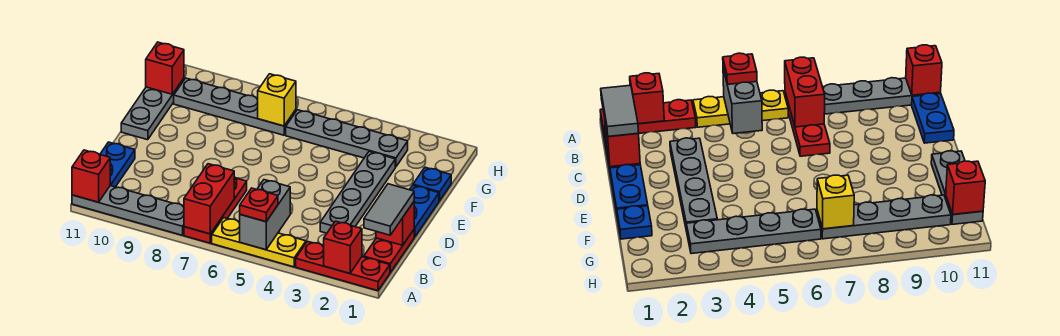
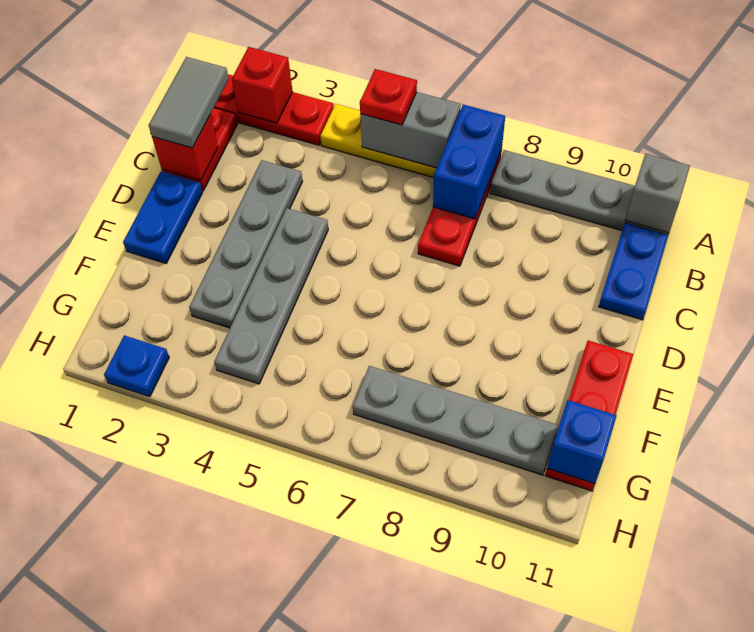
grey brick A5:B5 level 2 -> grey brick A5:A6 level 2
red brick A7:B7 level 2 -> blue brick A7:B7 level 2
red brick A11 level 2 -> grey brick A11 level 2
grey plate E11:G11 level 1 -> red plate E11:G11 level 1
blue plate F1 level 1 -> blue plate H2 level 1
grey plate G3:G6 level 1 -> grey plate D4:G4 level 1
yellow brick G7 level 2 -> none
red brick G11 level 2 -> blue brick G11 level 2

